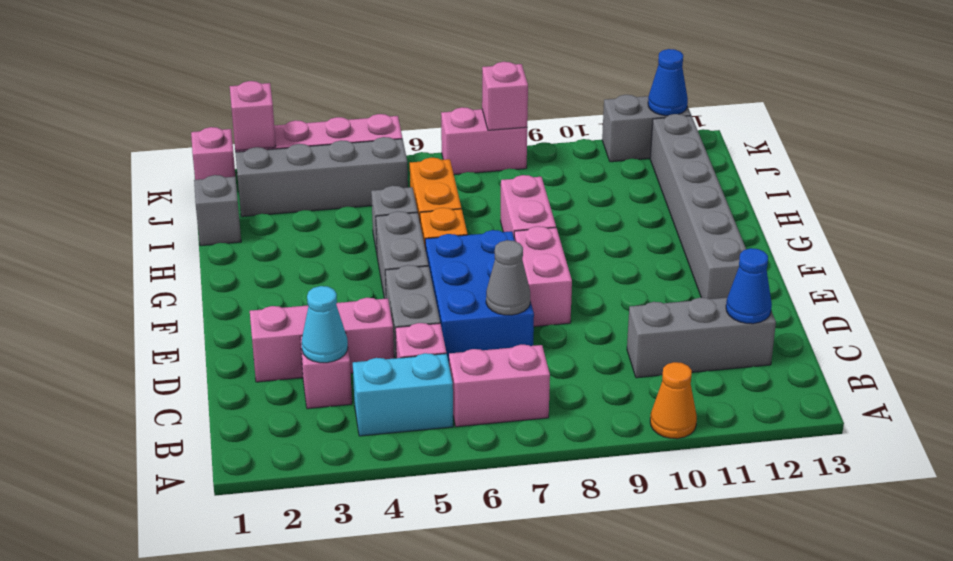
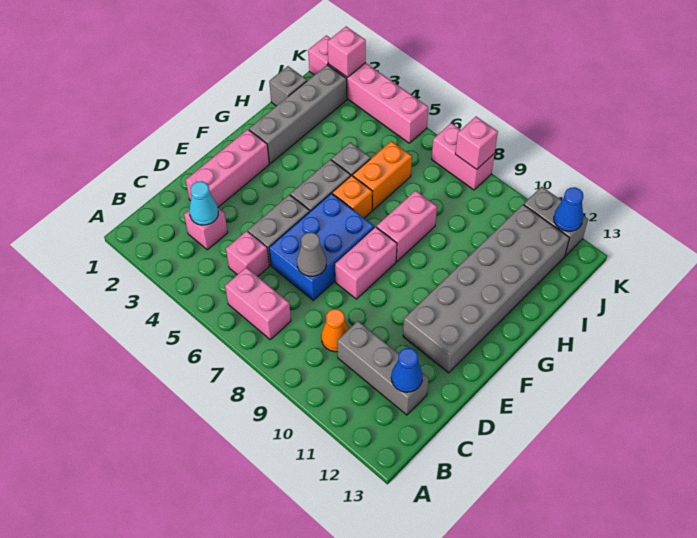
orange cone A10 level 1 -> orange cone C9 level 1
cyan brick B4:B5 level 1 -> none
pink brick D2:D4 level 1 -> pink brick D2:F2 level 1
grey brick E12:J12 level 1 -> grey brick E11:J12 level 1
grey brick J2:J5 level 1 -> grey brick G2:J2 level 1

